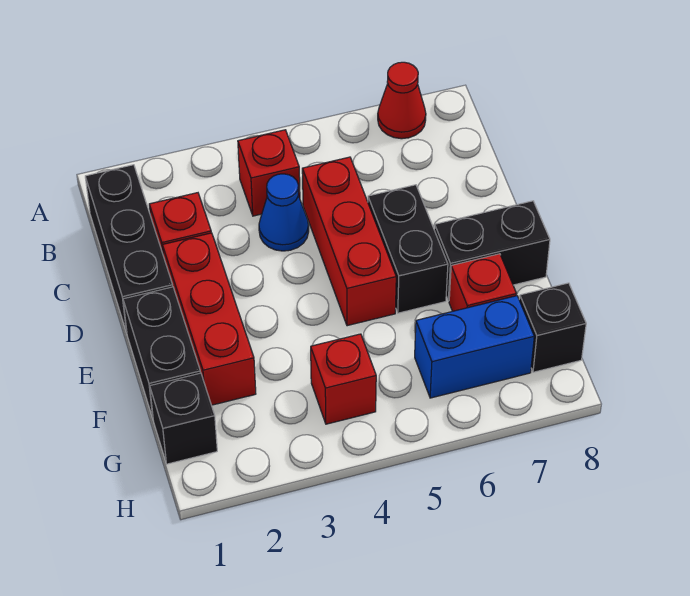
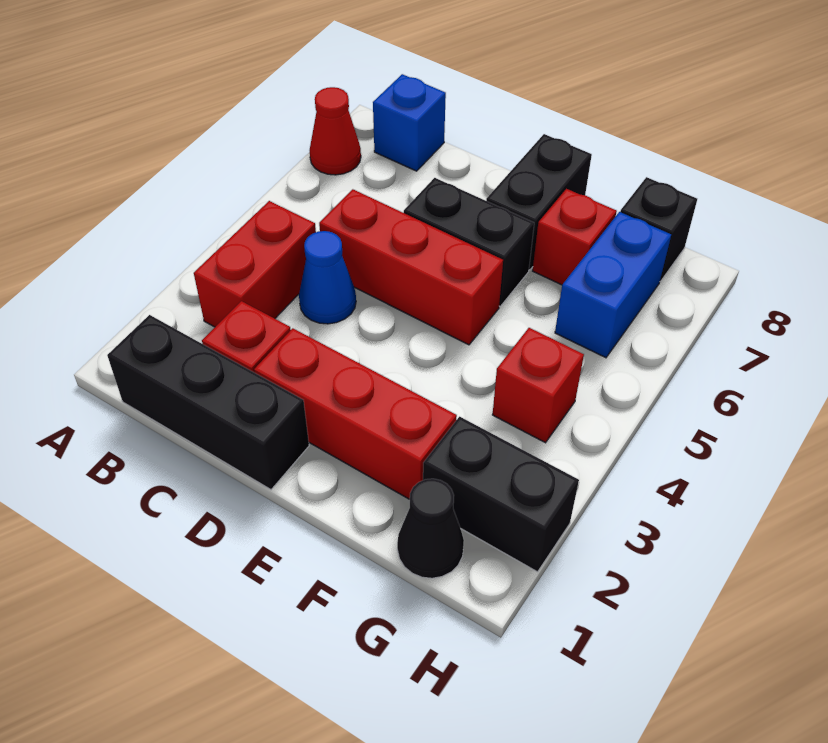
red brick B4 level 1 -> red brick B3:B4 level 1
none -> blue brick B8 level 1
black brick E1:F1 level 1 -> black brick G2:H2 level 1
black brick G1 level 1 -> black cone G1 level 1

